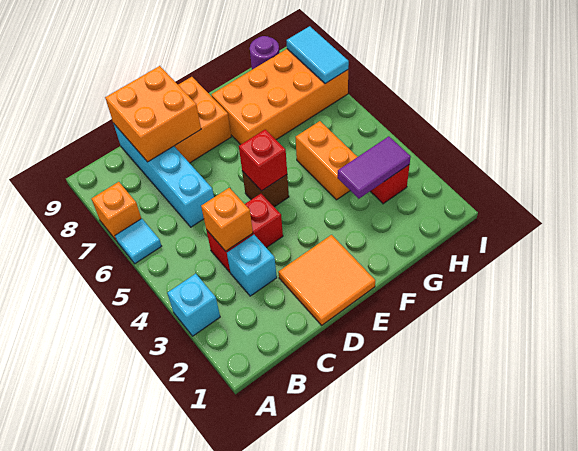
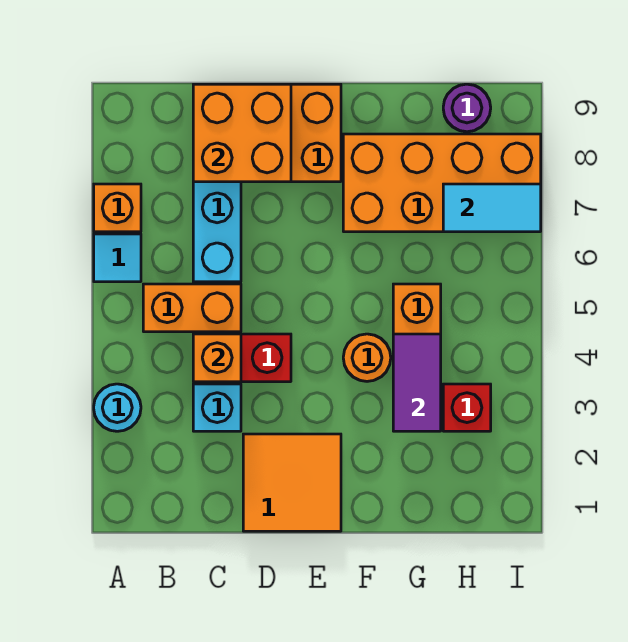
cyan brick A3 level 1 -> cyan round brick A3 level 1
none -> orange brick B5:C5 level 1
brown brick E5 level 1 -> none
red brick E5 level 2 -> none
none -> orange round brick F4 level 1
purple tile G3:H3 level 2 -> purple tile G3:G4 level 2
cyan tile I7:I8 level 2 -> cyan tile H7:I7 level 2

